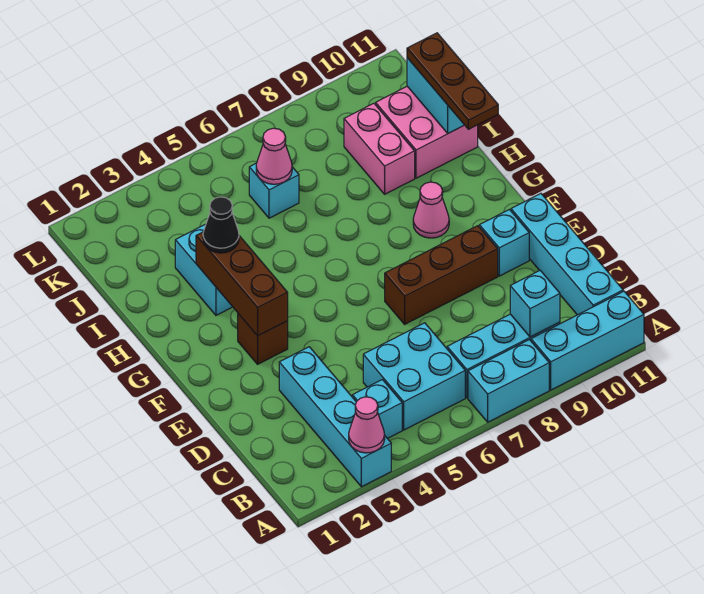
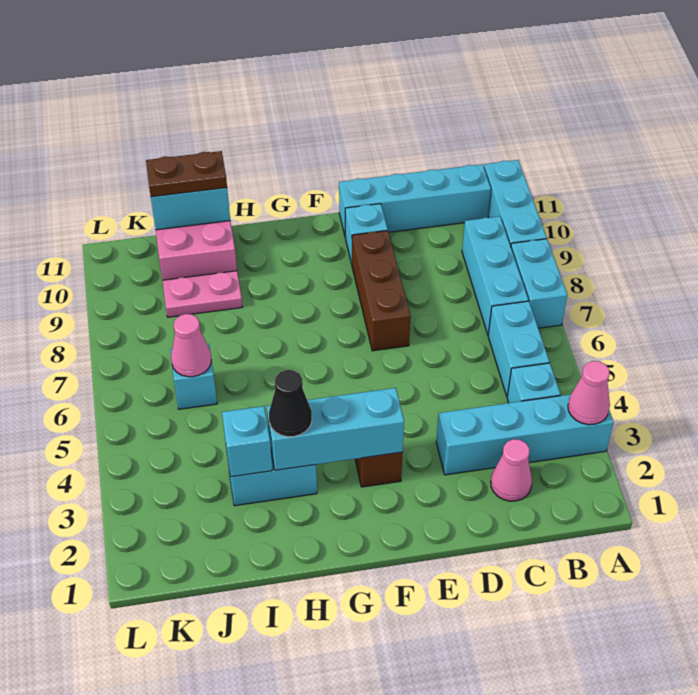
cyan brick B5:C6 level 1 -> cyan brick B5:B6 level 1
cyan brick B9 level 2 -> cyan brick I3 level 2
brown brick F3:H3 level 2 -> cyan brick F3:H3 level 2
pink cone G9 level 1 -> pink cone C2 level 1
brown plate H11:J11 level 3 -> brown plate I11:J11 level 3
pink brick I9:J9 level 1 -> pink plate I9:J9 level 1

